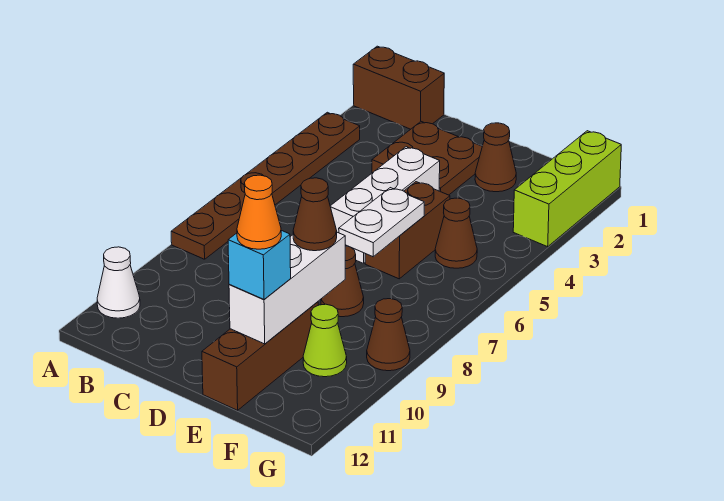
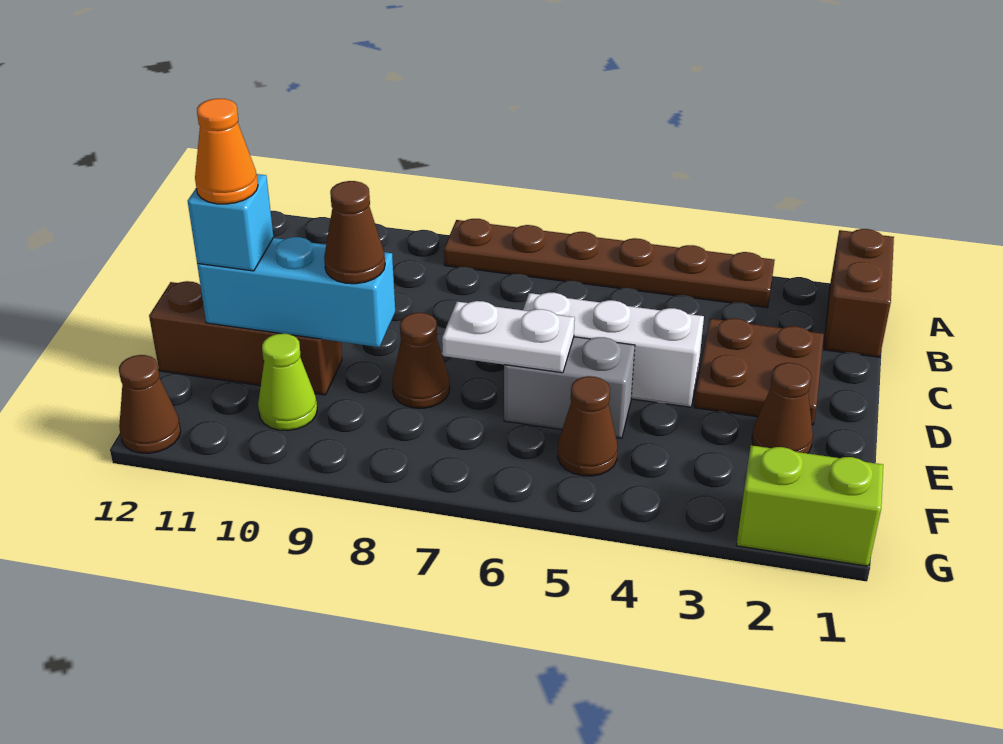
white cone A11 level 1 -> none
brown brick E5:E6 level 1 -> grey brick E5:E6 level 1
white brick E9:E11 level 2 -> cyan brick E9:E11 level 2
lime brick G1:G3 level 1 -> lime brick G1:G2 level 1
brown cone G9 level 1 -> brown cone G12 level 1

